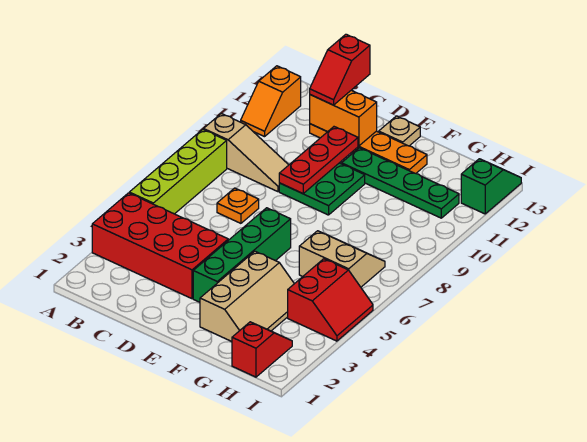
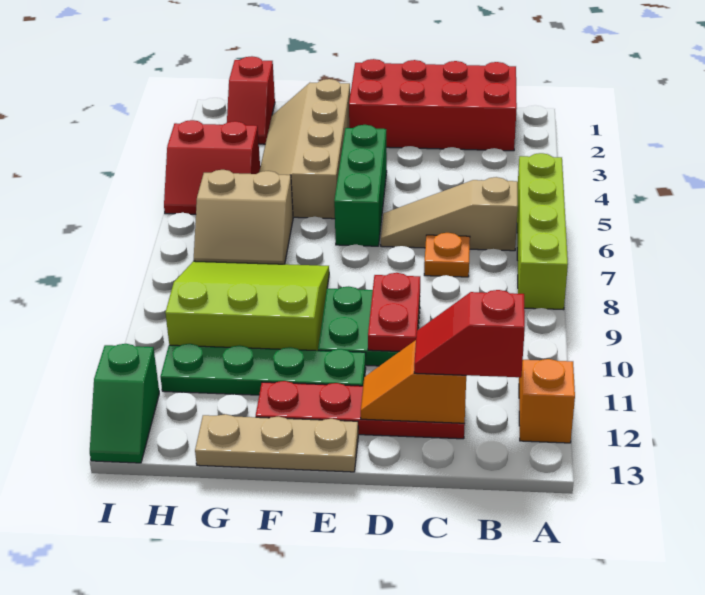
red brick A3:D4 level 1 -> red brick B1:E2 level 1
tan slope A9:C9 level 1 top A -> tan slope B6:D6 level 1 top B
orange plate C12:F12 level 1 -> red plate C12:F12 level 1
orange brick C12:D12 level 2 -> orange slope C12:D12 level 2 top C
red slope C12:C13 level 3 top 13 -> red slope B12:C12 level 3 top B
red plate D9:D11 level 2 -> red plate D9:D10 level 2
green brick E3:E6 level 1 -> green brick E4:E6 level 1
tan plate E13 level 1 -> tan plate E13:G13 level 1
tan slope F2:G4 level 1 top F -> tan slope F2:G5 level 1 top F
none -> lime slope F8:H10 level 1 top 10
red slope H4:I5 level 1 top H -> red slope H4:I5 level 1 top 4

